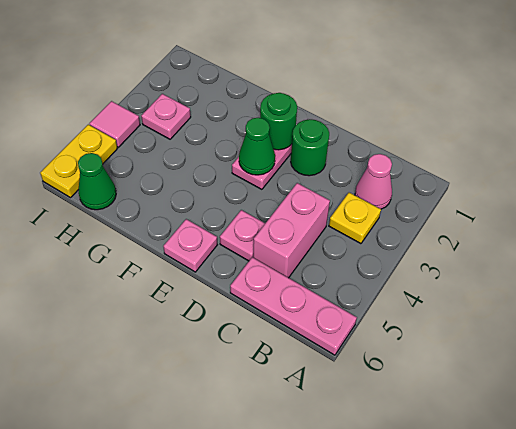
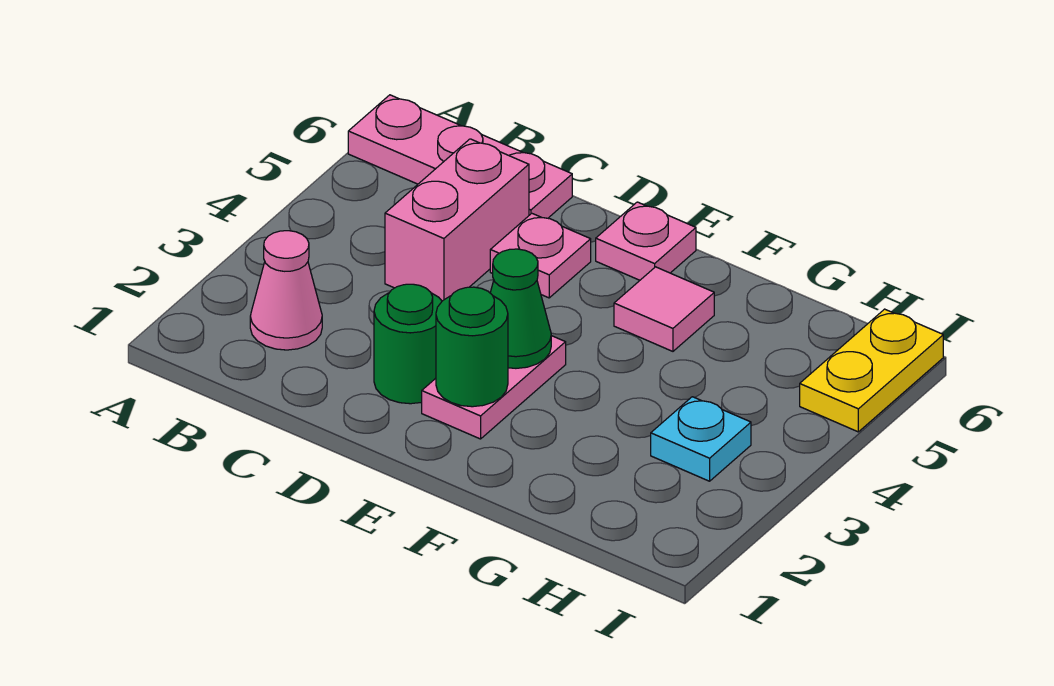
yellow plate B3 level 1 -> none
pink plate H3 level 1 -> cyan plate H3 level 1
green cone H6 level 1 -> none
pink tile I4 level 1 -> pink tile F5 level 1

